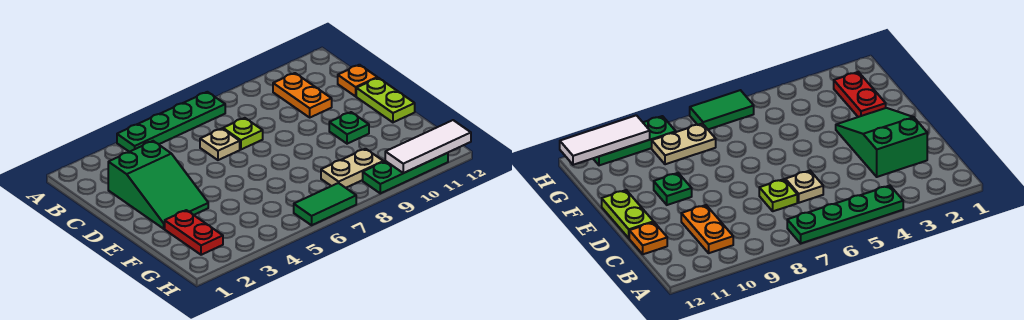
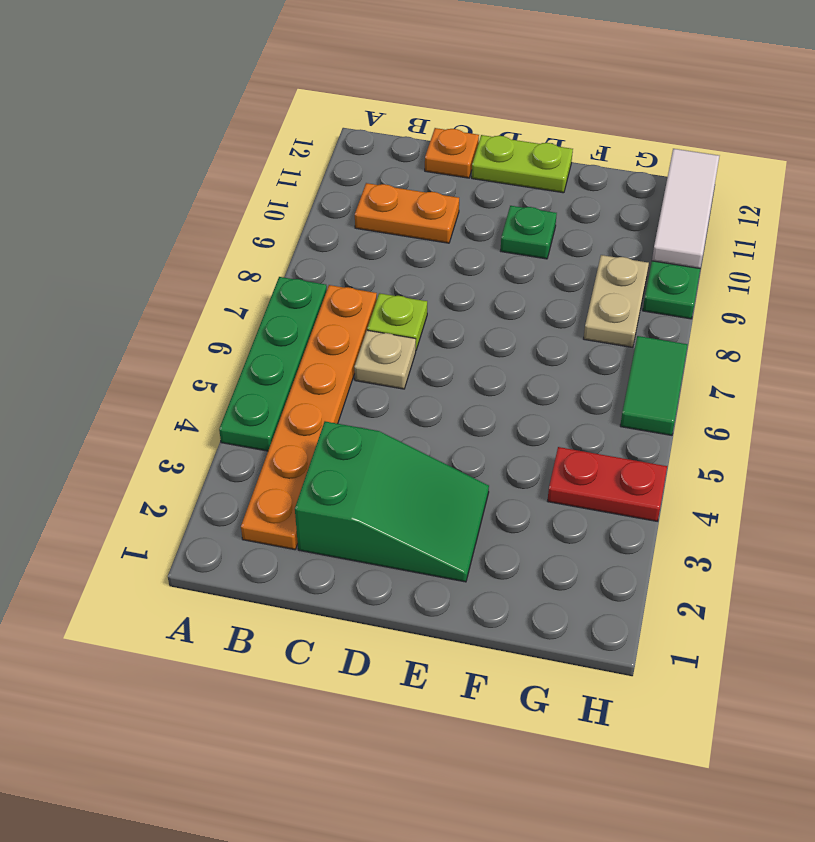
none -> orange plate B2:B7 level 1
red plate F2:G2 level 1 -> red plate G4:H4 level 1

